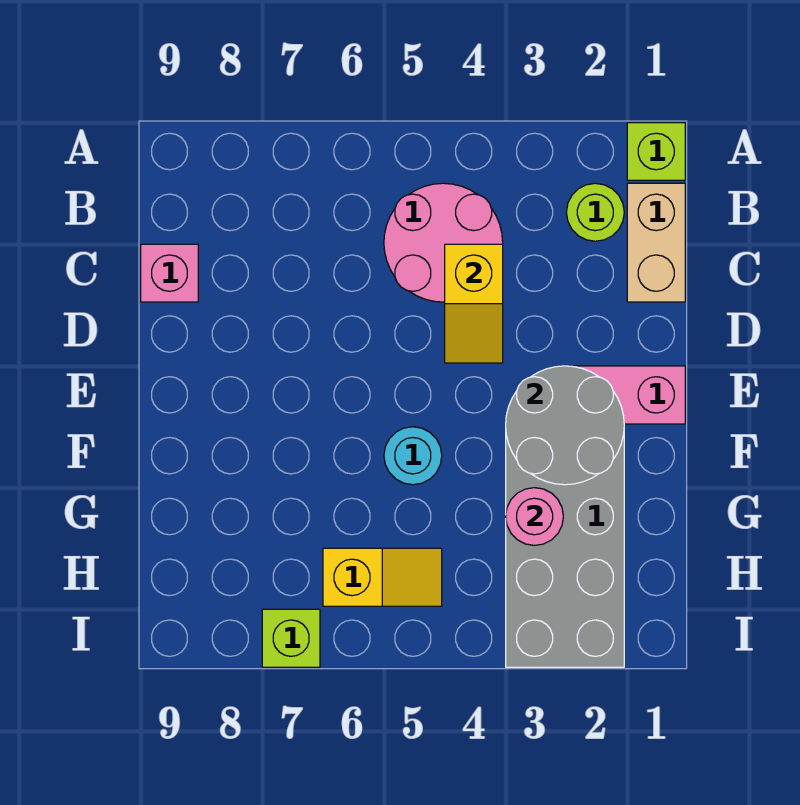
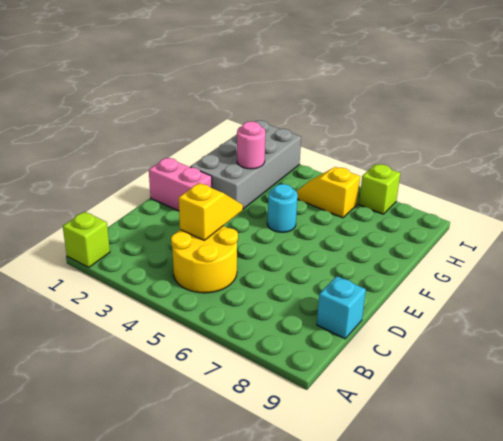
tan brick B1:C1 level 1 -> none
lime round brick B2 level 1 -> none
pink round brick B4:C5 level 1 -> yellow round brick B4:C5 level 1
pink brick C9 level 1 -> cyan brick C9 level 1
grey round brick E2:F3 level 2 -> none

